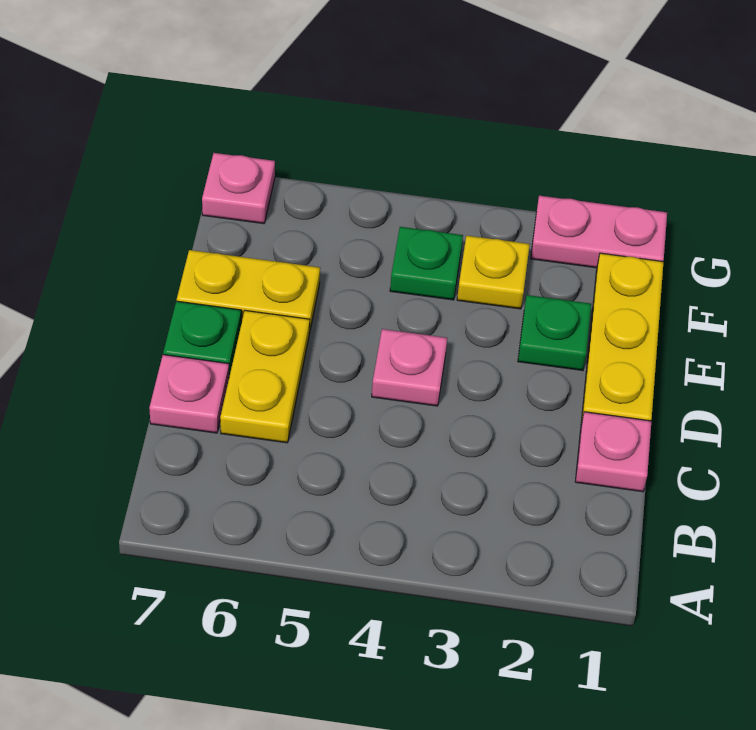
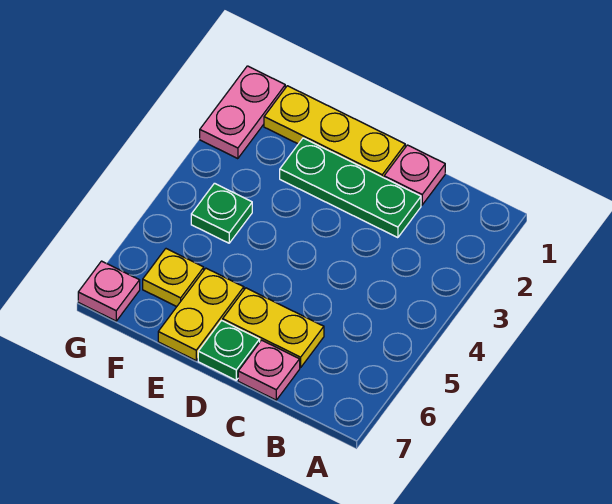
pink plate D4 level 1 -> none
green plate E2 level 1 -> green plate C2:E2 level 1
yellow plate F3 level 1 -> yellow plate F6 level 1

